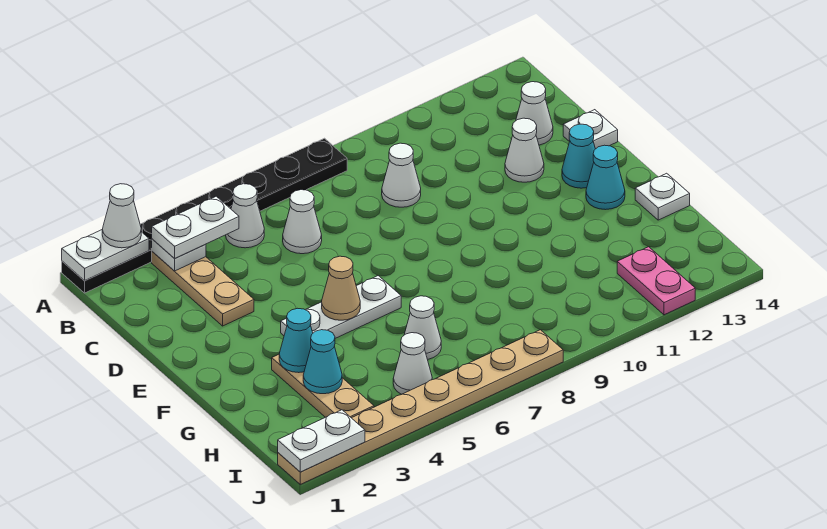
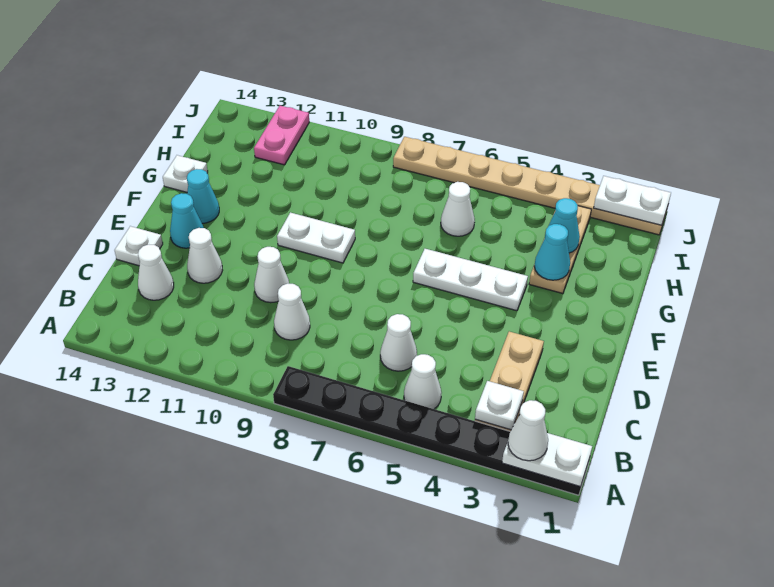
white plate B3:B4 level 3 -> white plate F9:F10 level 1
tan cone F5 level 2 -> none
white cone I5 level 1 -> white cone D10 level 1

